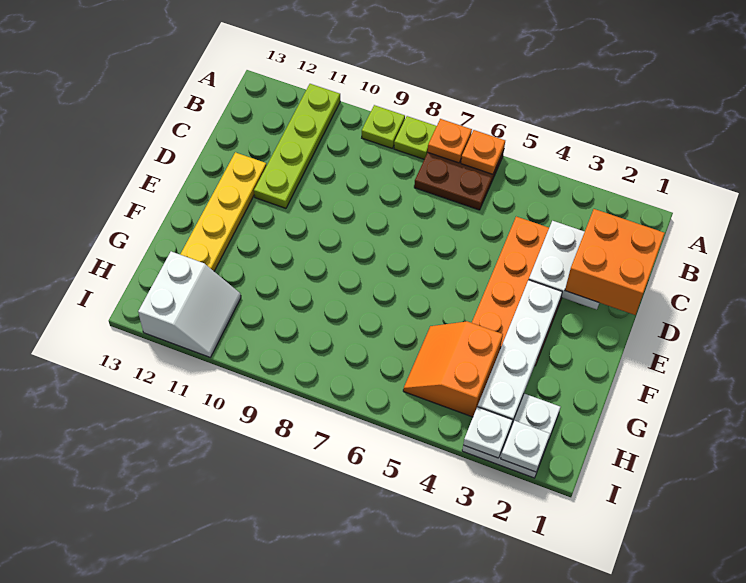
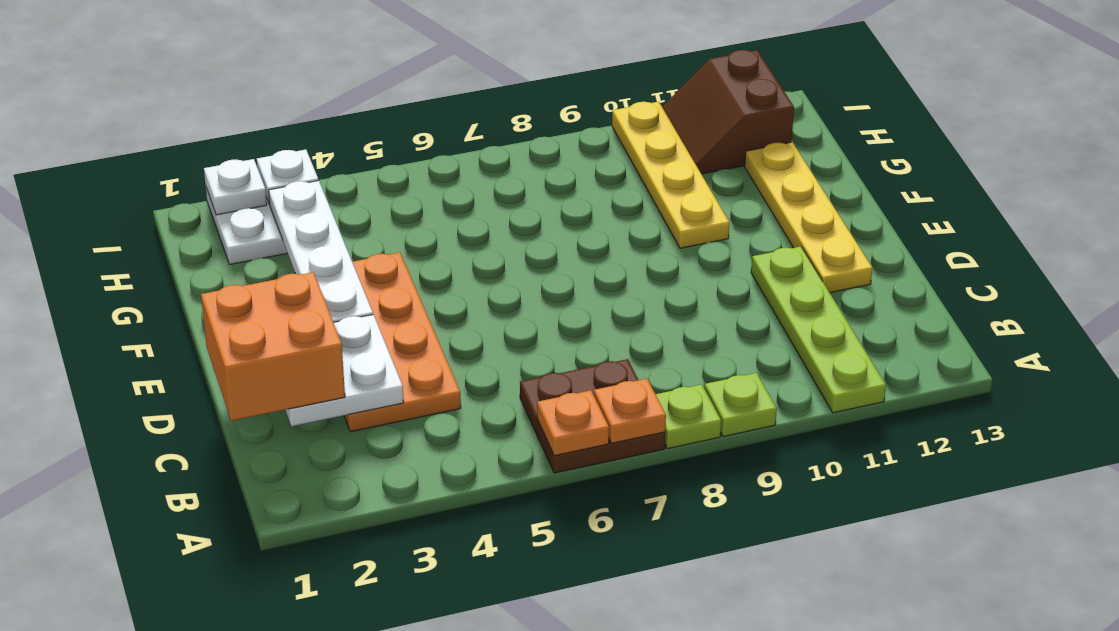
none -> yellow plate F10:I10 level 1
orange slope G4:H5 level 1 top 4 -> none
white slope H11:I12 level 1 top 12 -> brown slope H11:I12 level 1 top 12

